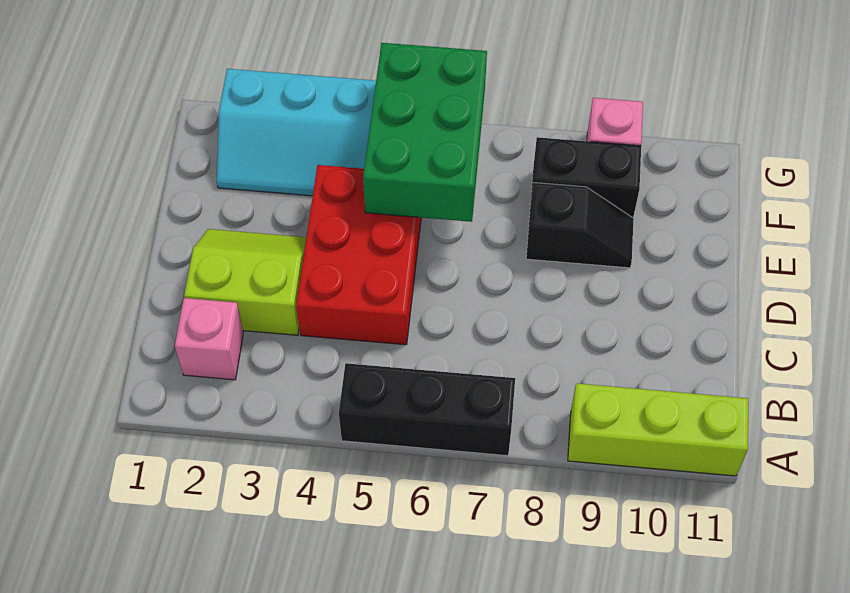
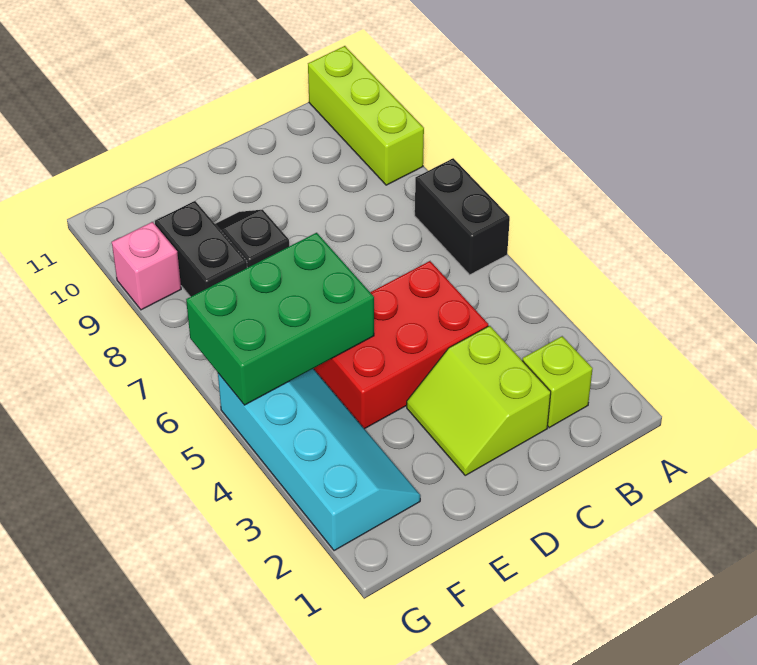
black brick A5:A7 level 1 -> black brick A6:A7 level 1
pink brick B2 level 1 -> lime brick B2 level 1

